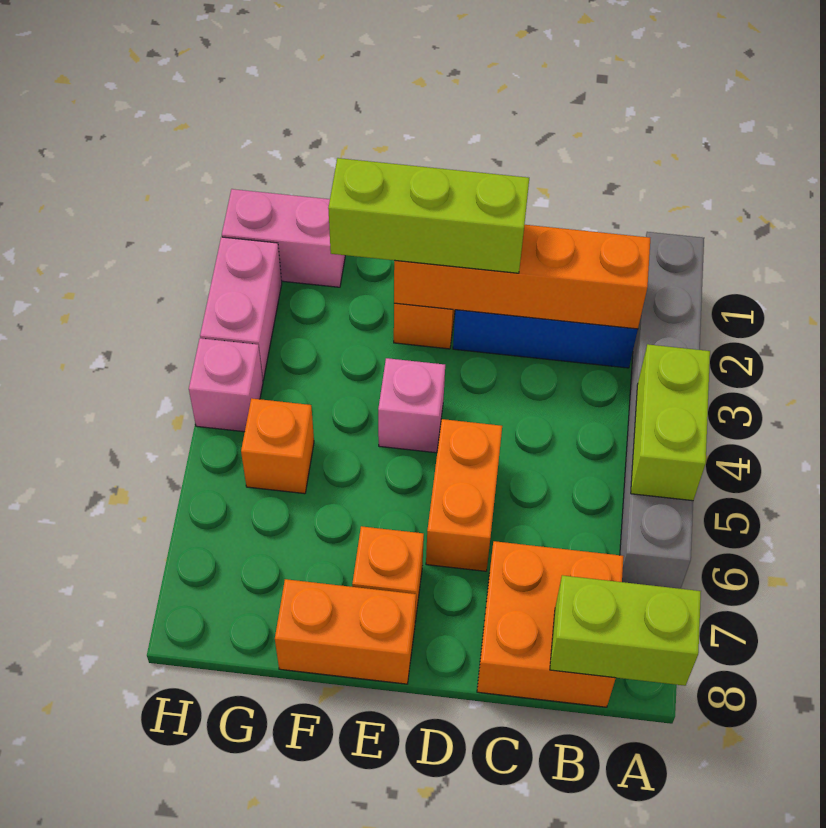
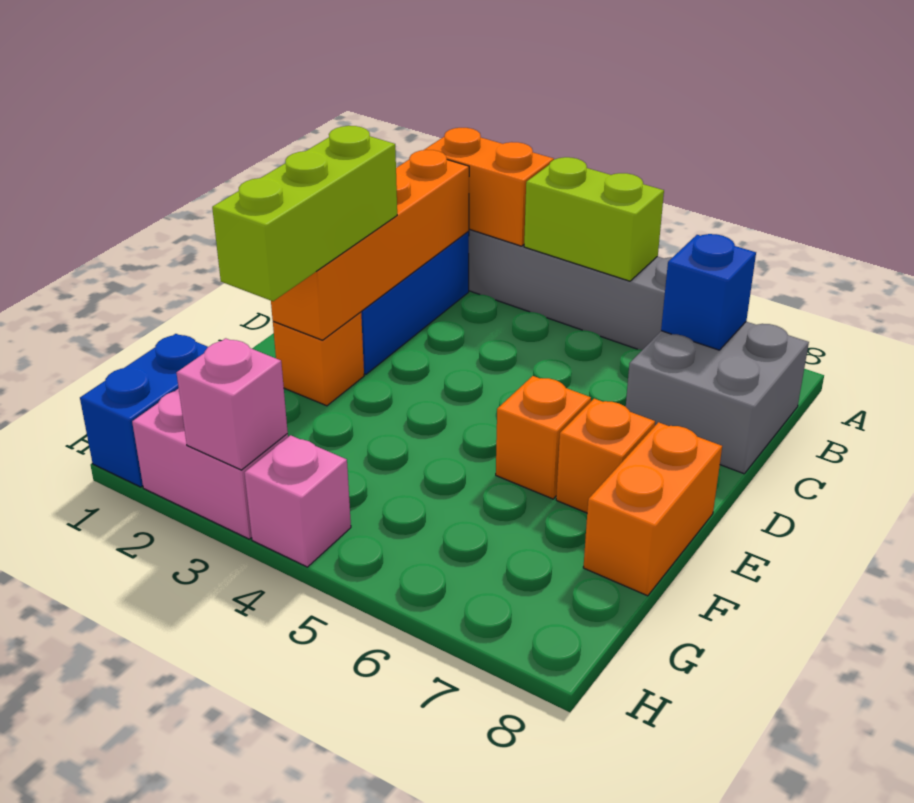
lime brick A8:B8 level 2 -> none
orange brick B7:C8 level 1 -> grey brick B7:C8 level 1
none -> blue brick B7 level 2
orange brick D5:D6 level 1 -> orange brick A2:A3 level 2
pink brick E4 level 1 -> pink brick H3 level 2
pink brick G1:H1 level 1 -> blue brick G1:H1 level 1
orange brick G5 level 1 -> orange brick E6 level 1

